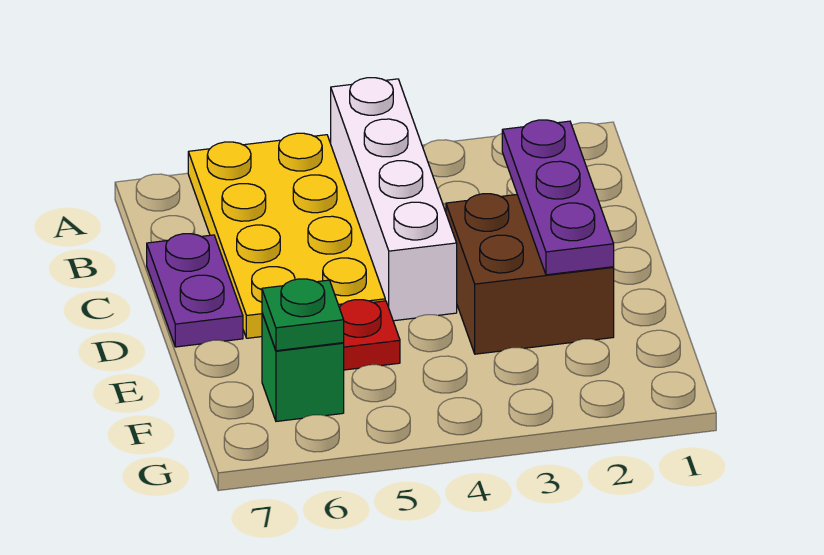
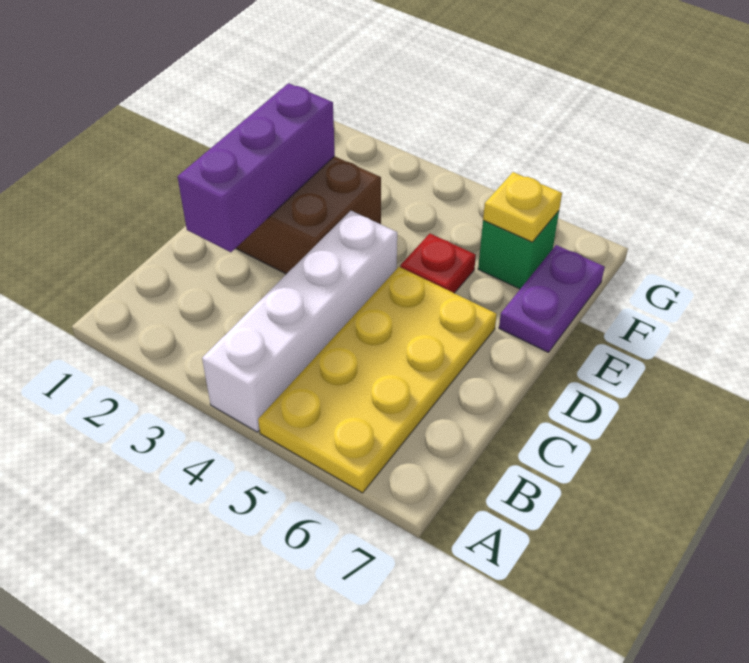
purple plate C2:E2 level 2 -> purple brick C2:E2 level 2
purple plate C7:D7 level 1 -> purple plate E7:F7 level 1
green plate F6 level 2 -> yellow plate F6 level 2

